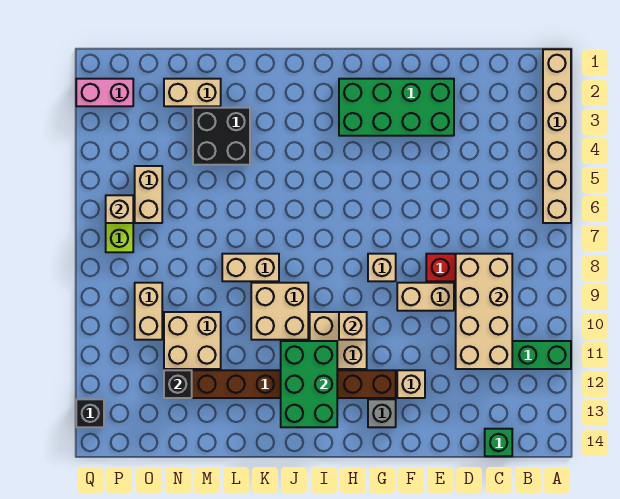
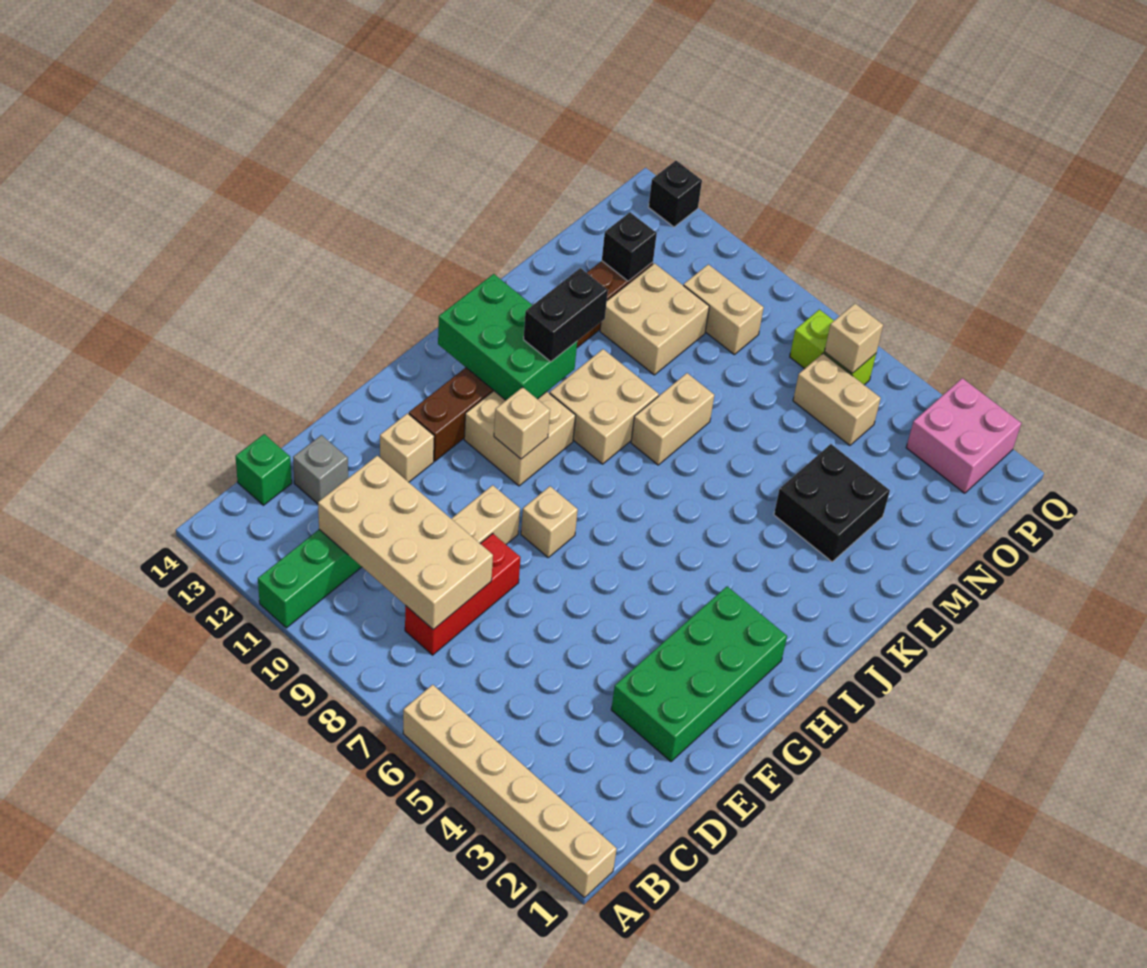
grey brick G13 level 1 -> grey brick D13 level 1
none -> black brick J11:K11 level 3
tan brick M2:N2 level 1 -> none
pink brick P2:Q2 level 1 -> pink brick P2:Q3 level 1

